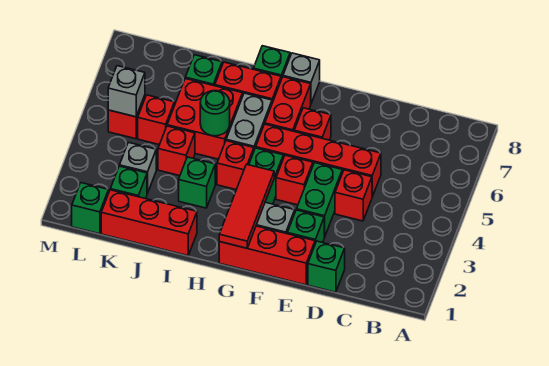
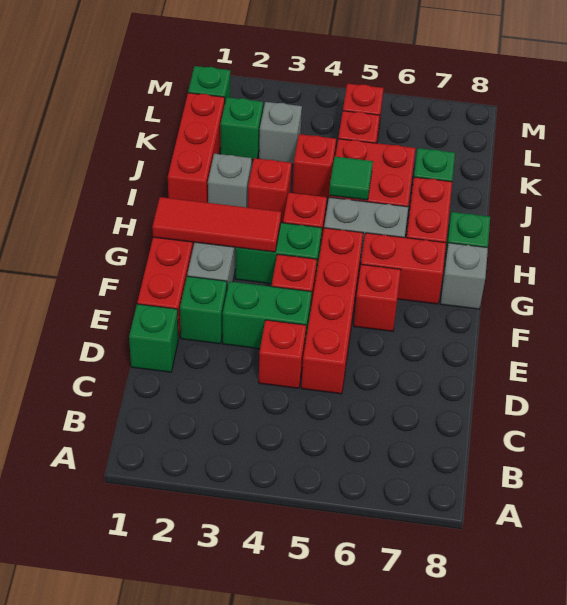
green brick I3 level 1 -> red brick I3 level 1
green round brick I5 level 2 -> green tile I5 level 2
grey brick L5 level 2 -> grey brick I2 level 1

